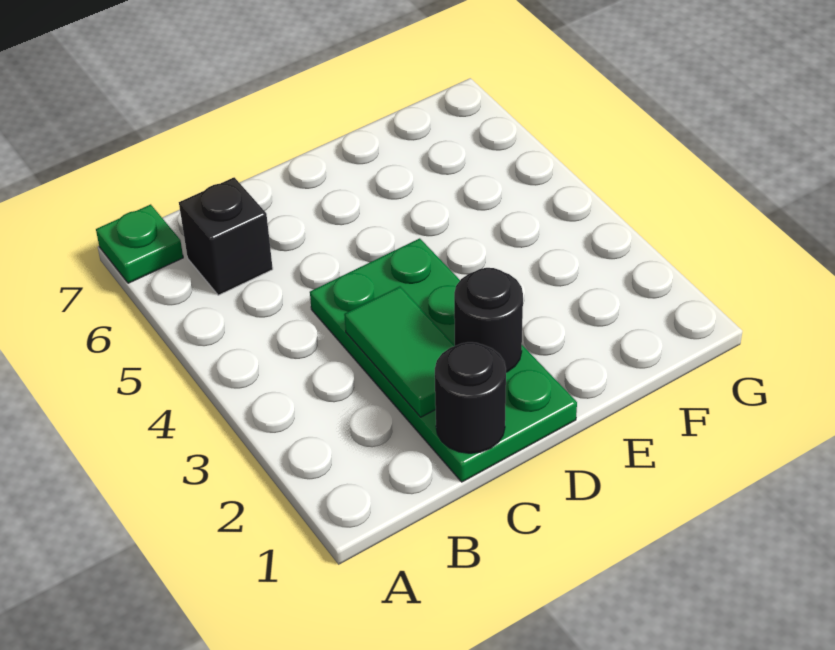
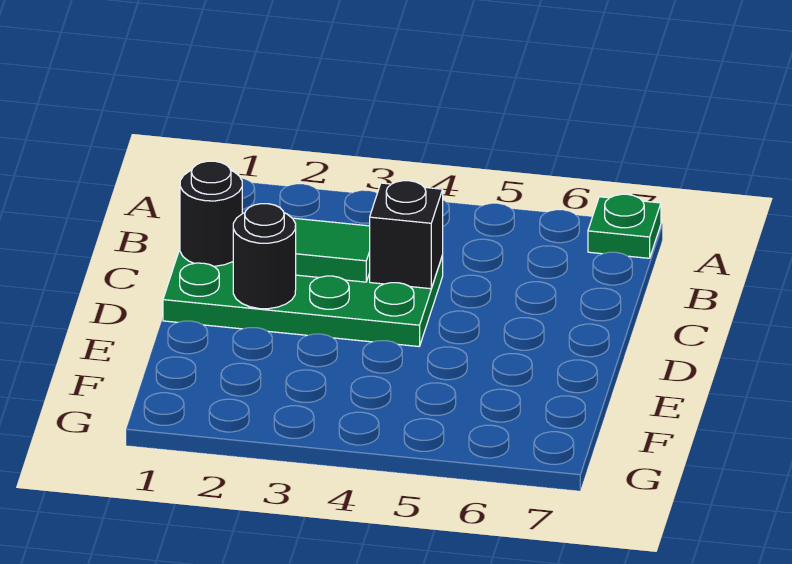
black brick B6 level 1 -> black brick C4 level 2

